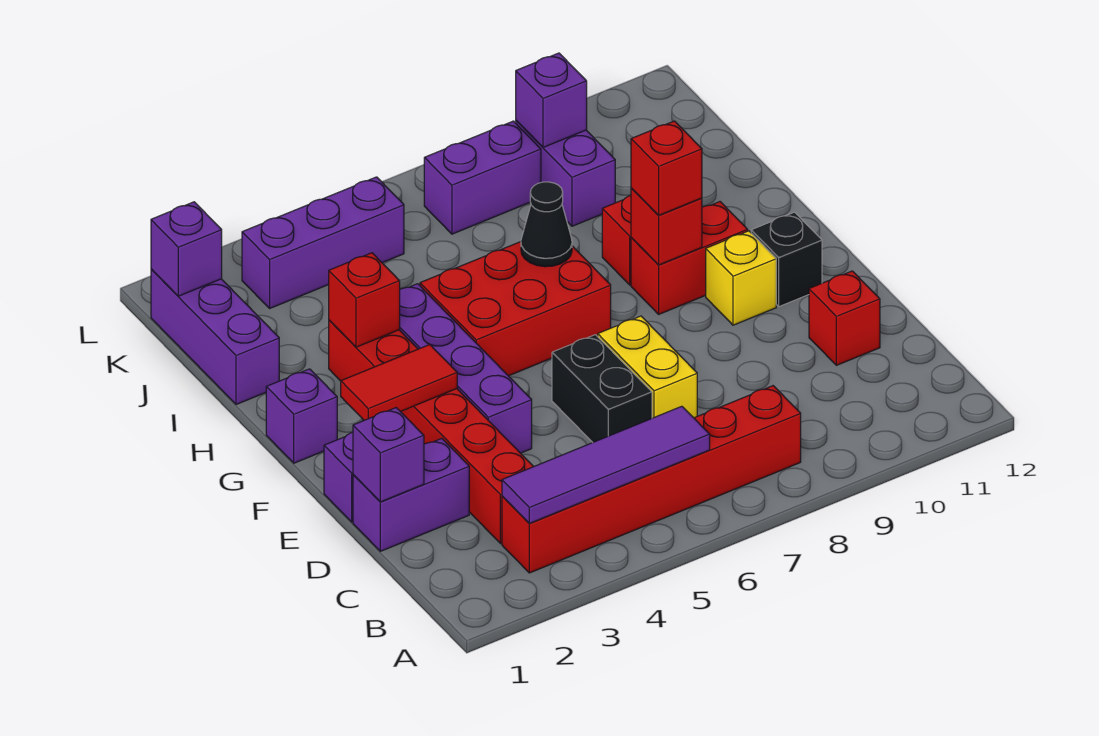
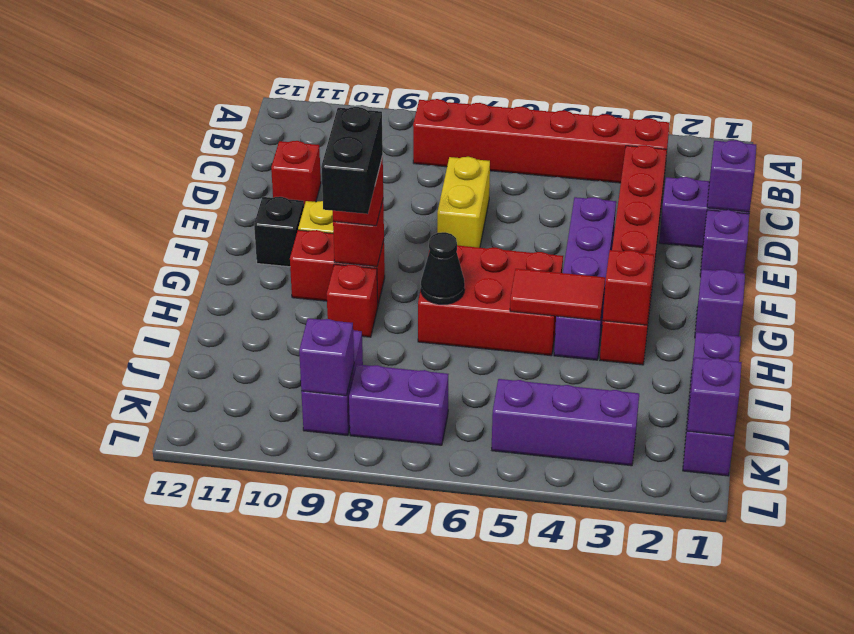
purple tile B3:B6 level 2 -> none
black brick D6:E6 level 1 -> black brick G9:H9 level 4
red tile F2:F3 level 2 -> red tile H4:H5 level 2

